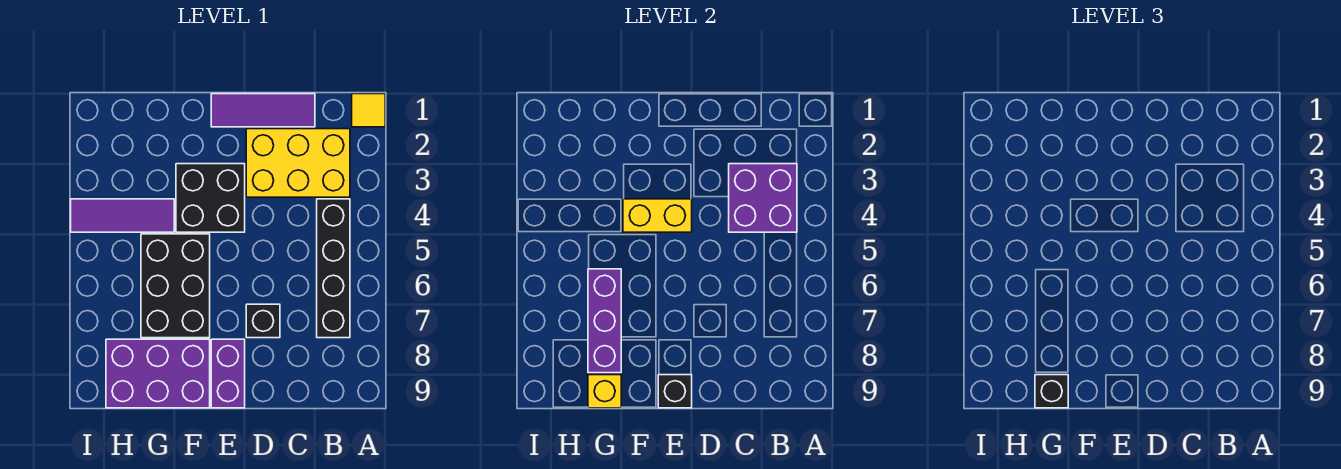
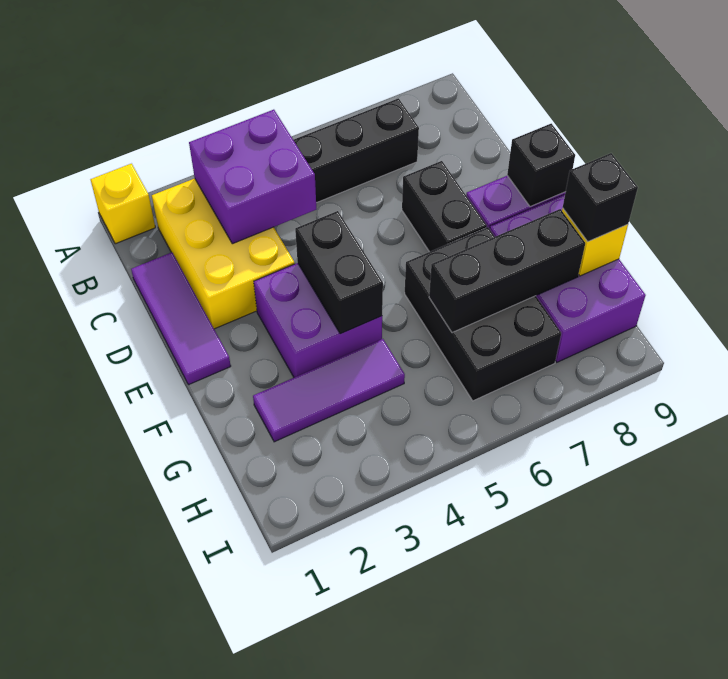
yellow tile A1 level 1 -> yellow brick A1 level 1
black brick D7 level 1 -> black brick D7:E7 level 1
black brick E3:F4 level 1 -> purple brick E3:F4 level 1
yellow brick E4:F4 level 2 -> black brick E4:F4 level 2
black brick F5:G7 level 1 -> black brick F6:H7 level 1
purple tile G4:I4 level 1 -> purple tile G2:G4 level 1
purple brick G6:G8 level 2 -> black brick G6:G8 level 2

